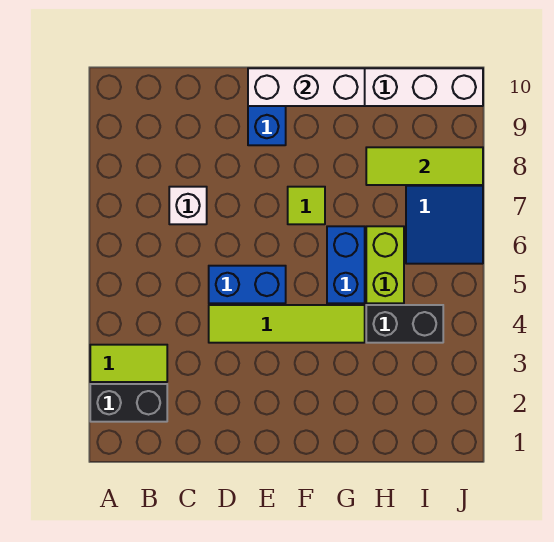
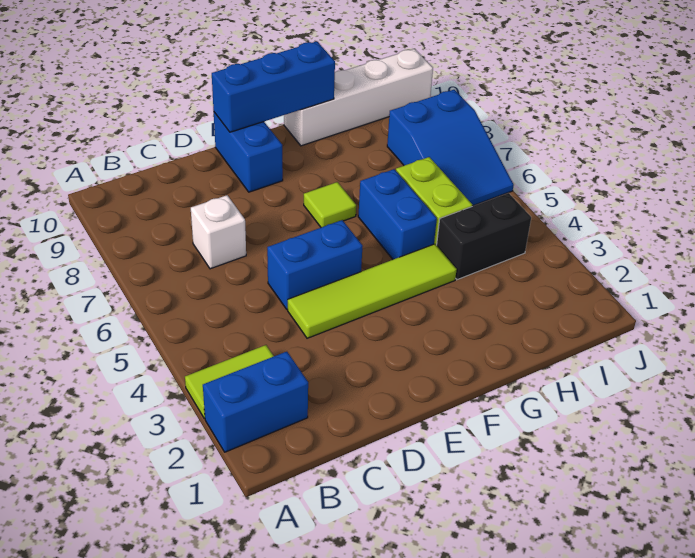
black brick A2:B2 level 1 -> blue brick A2:B2 level 1
white brick E10:G10 level 2 -> blue brick E10:G10 level 2
lime tile H8:J8 level 2 -> none

